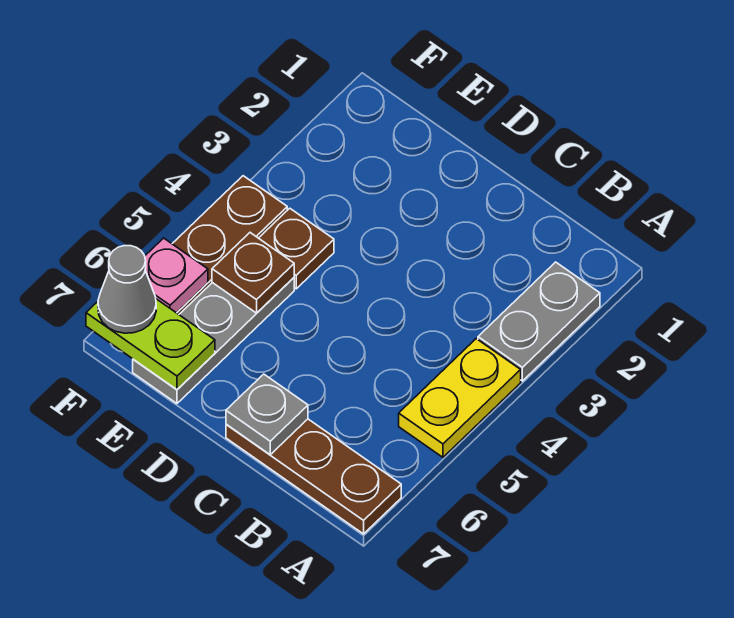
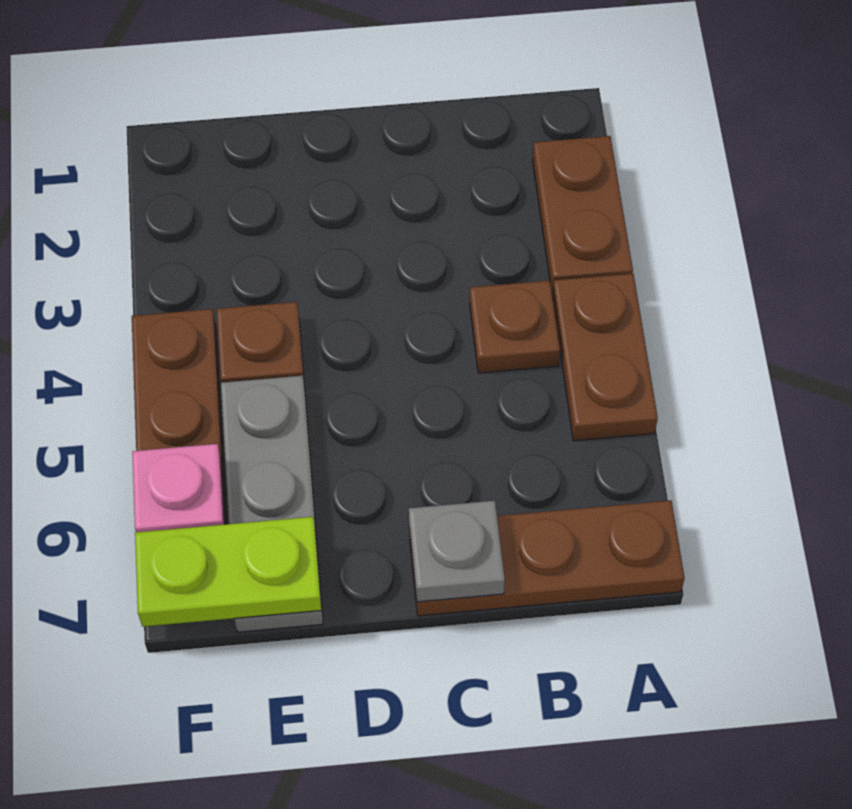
grey plate A2:A3 level 1 -> brown plate A2:A3 level 1
yellow plate A4:A5 level 1 -> brown plate A4:A5 level 1
brown plate E5 level 2 -> brown plate B4 level 1
grey cone F7 level 3 -> none

